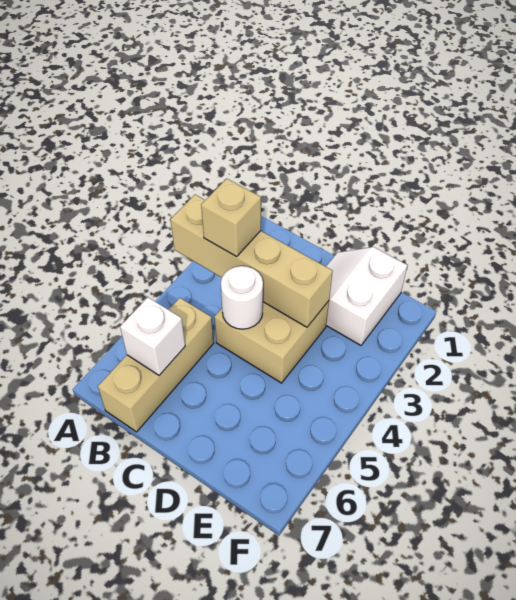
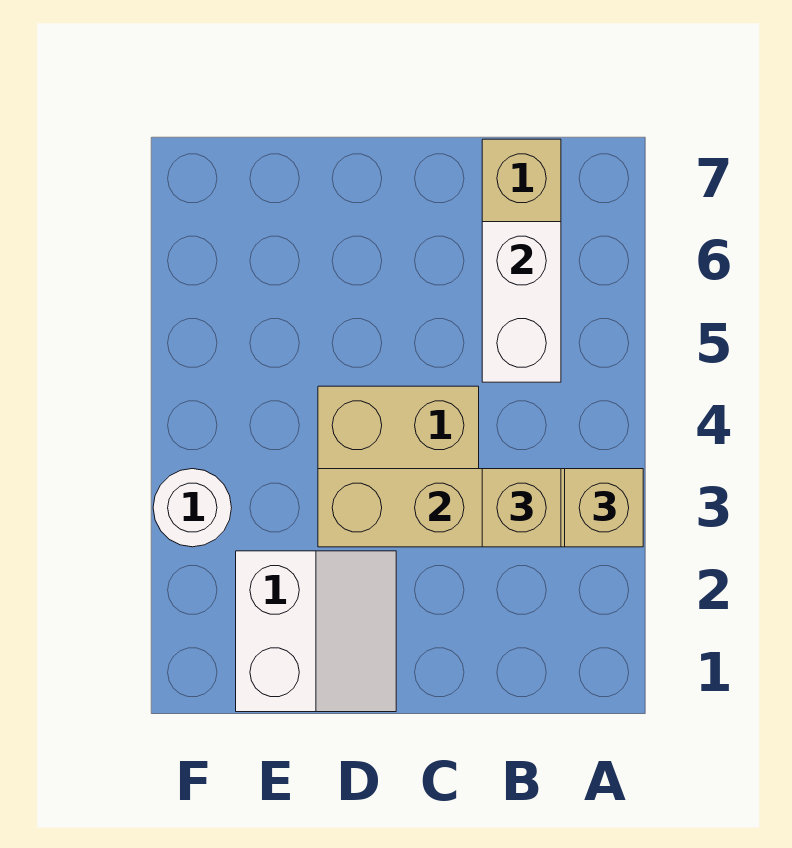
none -> tan brick A3 level 3
white brick B6 level 2 -> white brick B5:B6 level 2
white round brick C4 level 2 -> white round brick F3 level 1

